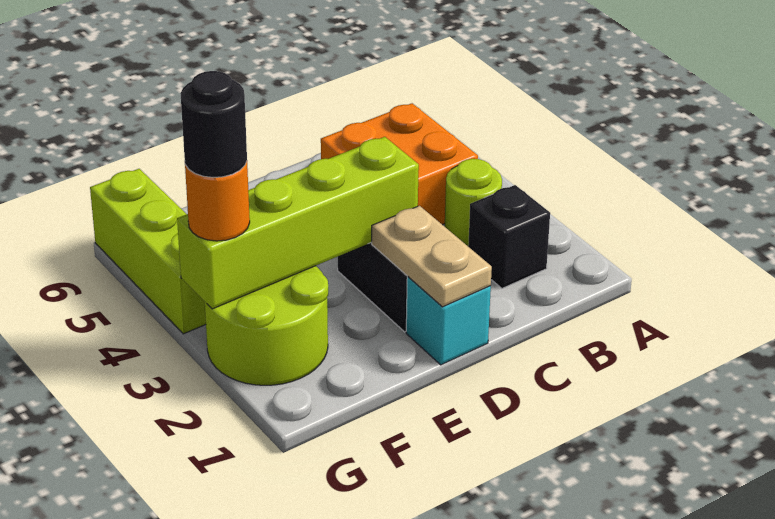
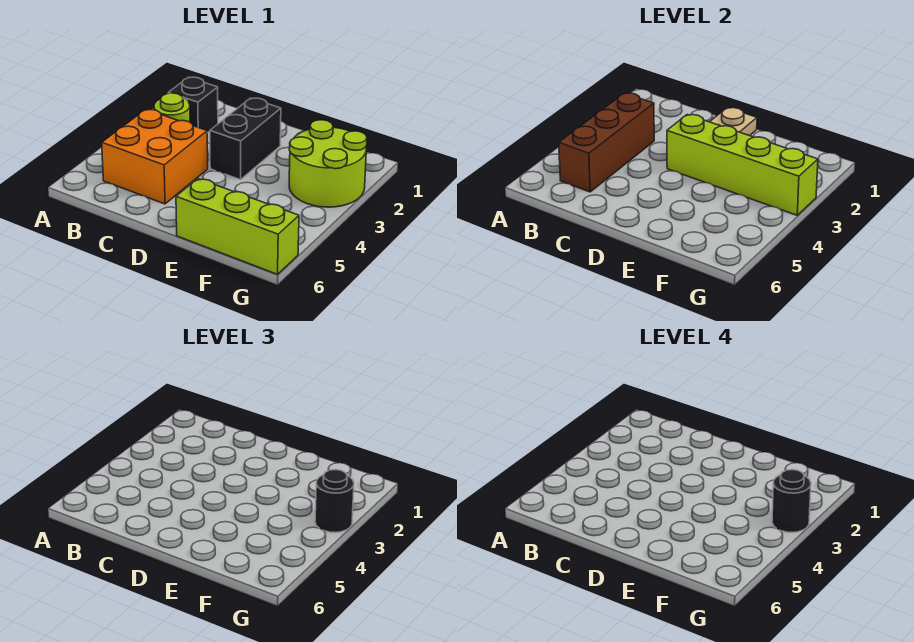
none -> brown brick B3:B5 level 2
cyan brick D1 level 1 -> none
orange round brick G3 level 3 -> black round brick G3 level 3
lime brick G4:G6 level 1 -> lime brick E6:G6 level 1

